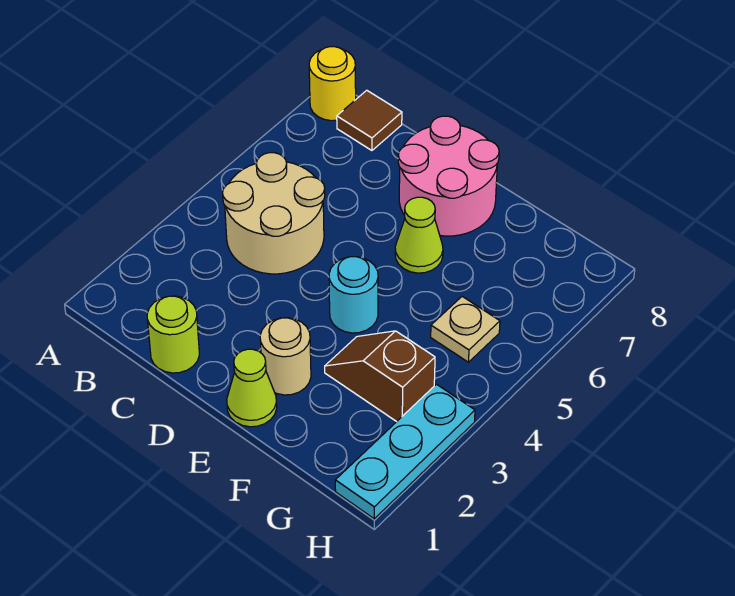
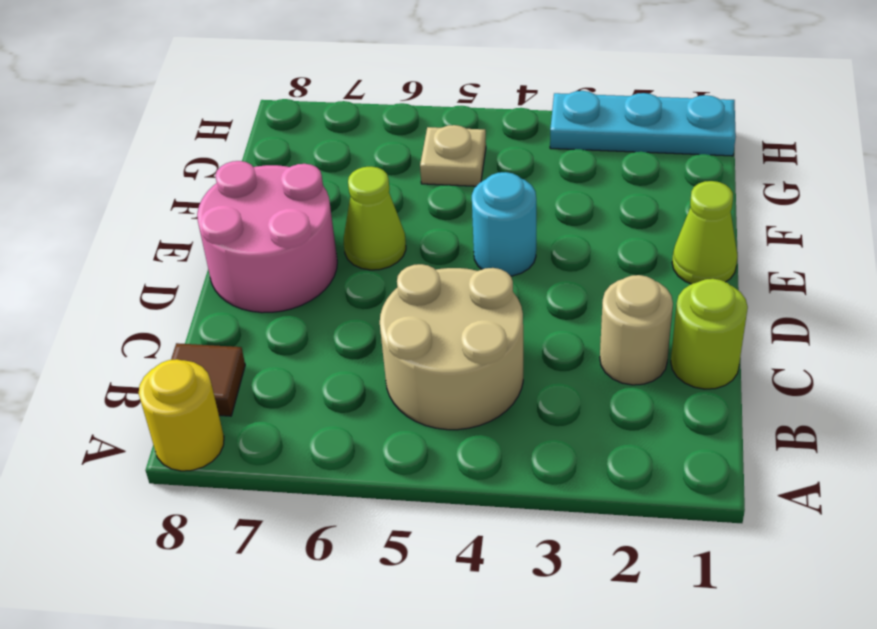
tan round brick E2 level 1 -> tan round brick C2 level 1
brown slope F3:G3 level 1 top G -> none

